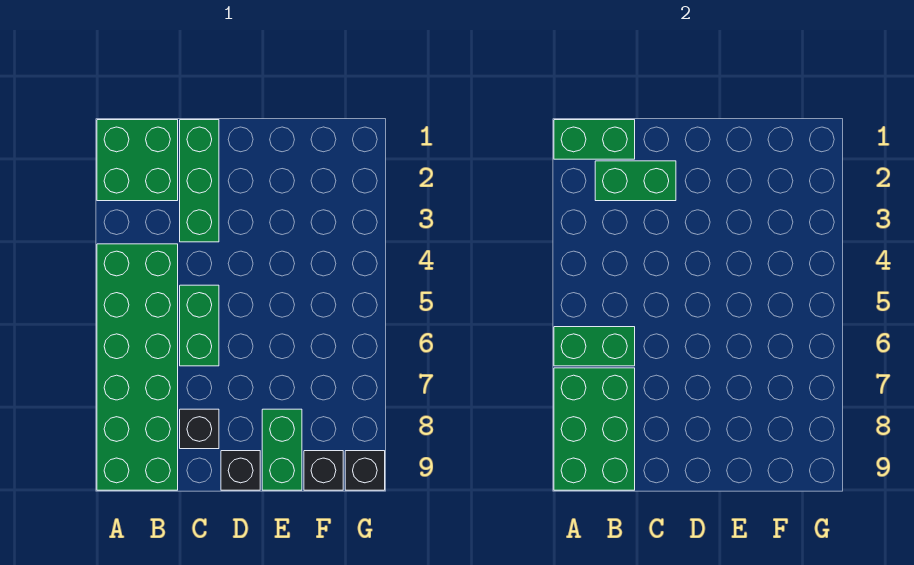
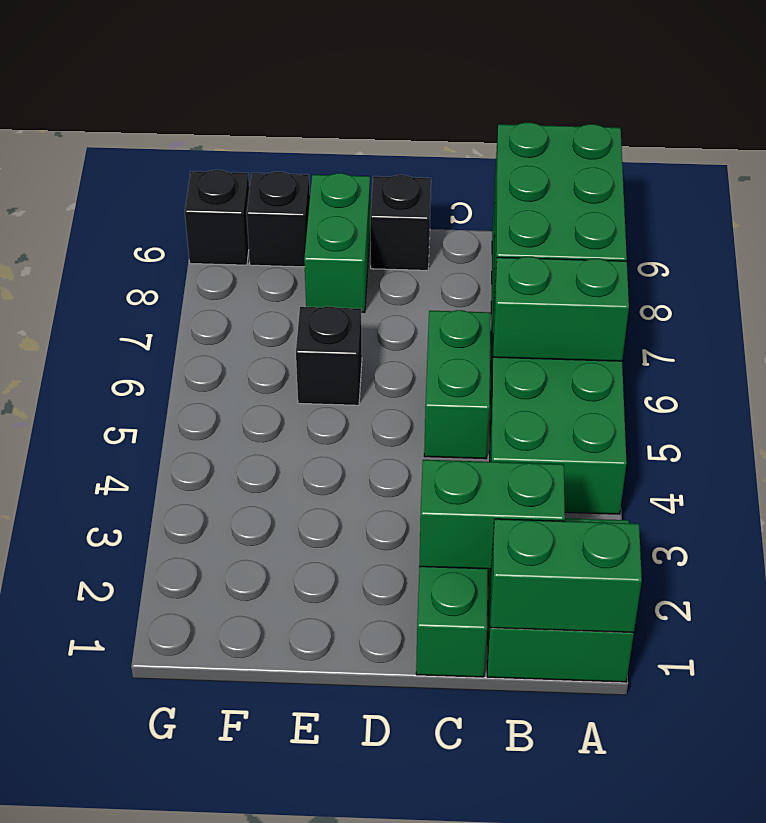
black brick C8 level 1 -> black brick E6 level 1

